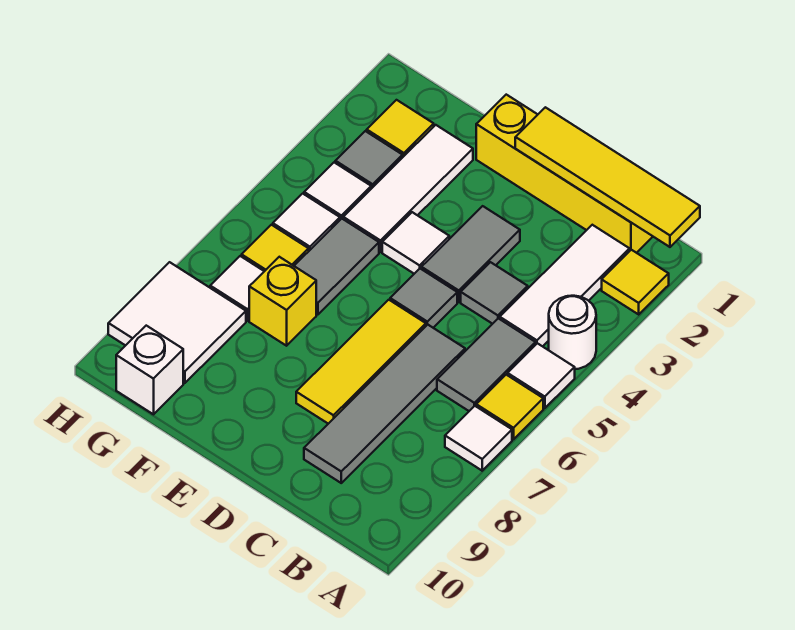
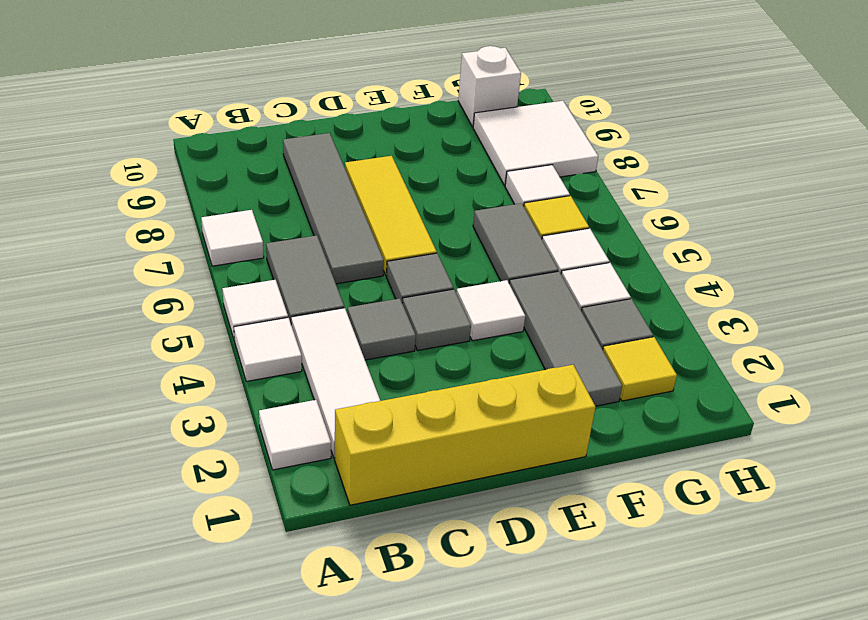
yellow tile A1:D1 level 2 -> none
yellow tile A2 level 1 -> white tile A2 level 1
white round brick A4 level 1 -> white tile A4 level 1
yellow tile A6 level 1 -> none
grey tile D3:D4 level 1 -> grey tile D4 level 1
white tile F2:F4 level 1 -> grey tile F2:F4 level 1
yellow brick F7 level 1 -> none

